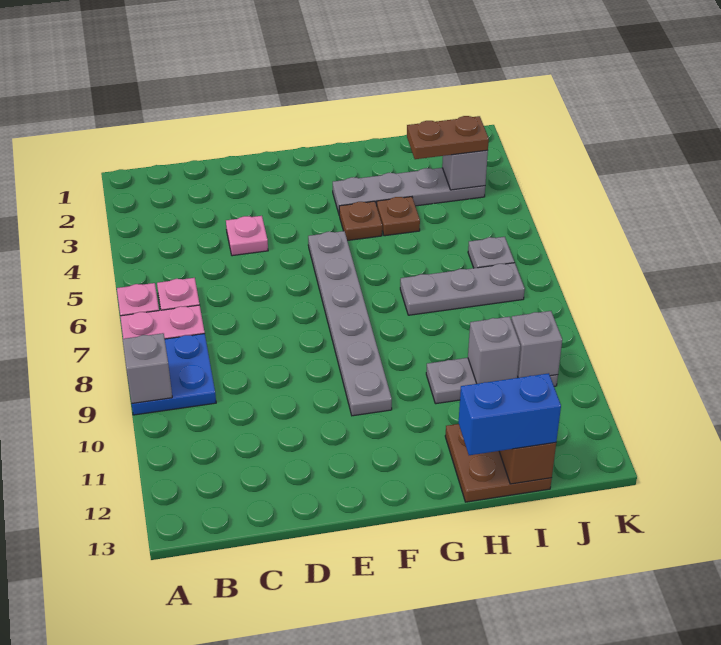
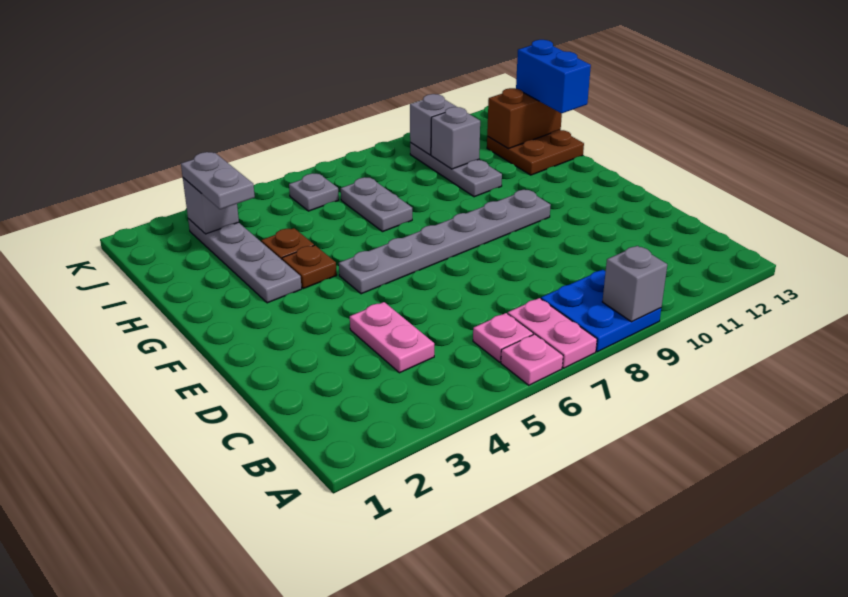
pink plate D4 level 1 -> pink plate C4:D4 level 1
grey plate H7:J7 level 1 -> grey plate H7:I7 level 1
brown plate I3:J3 level 3 -> grey plate I3:J3 level 3

